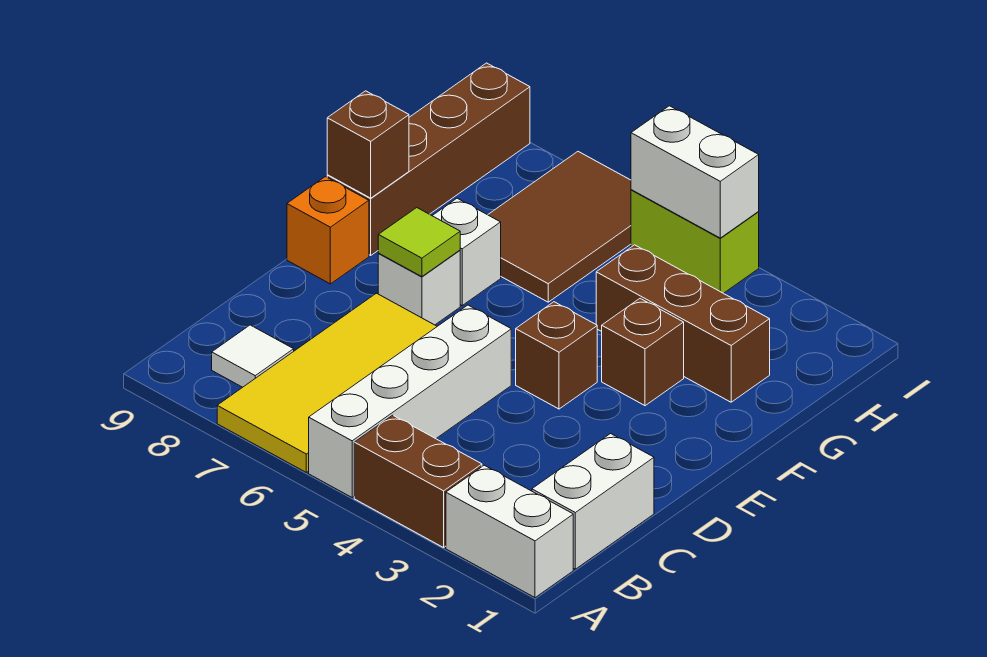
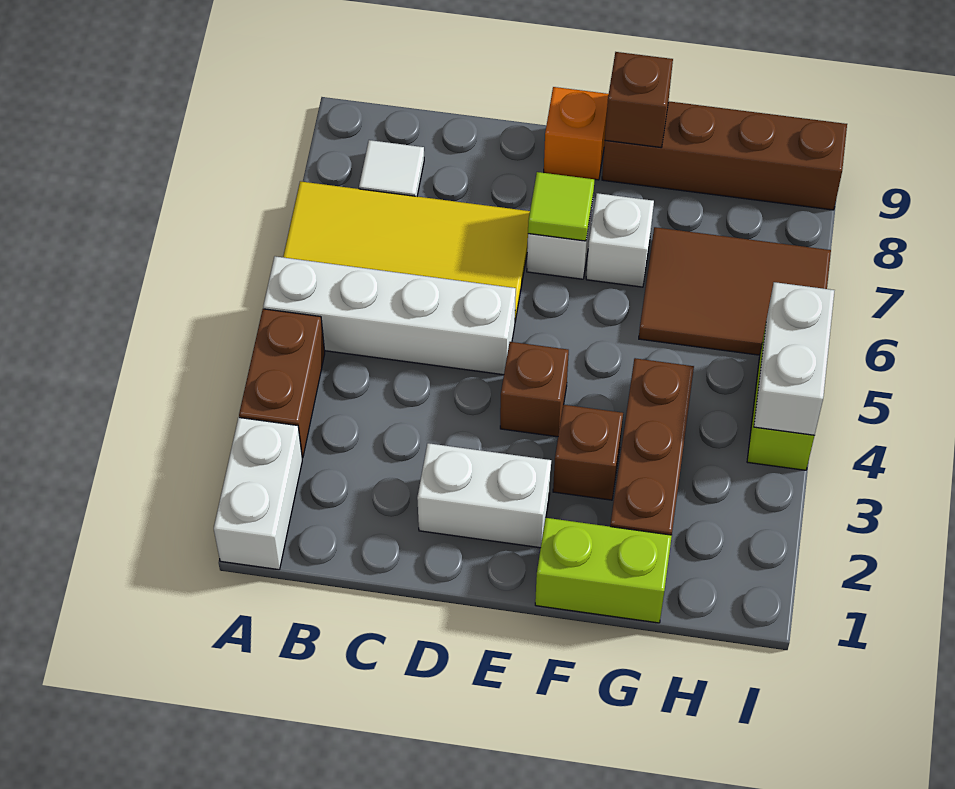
white brick B1:C1 level 1 -> white brick D2:E2 level 1
none -> lime brick F1:G1 level 1

